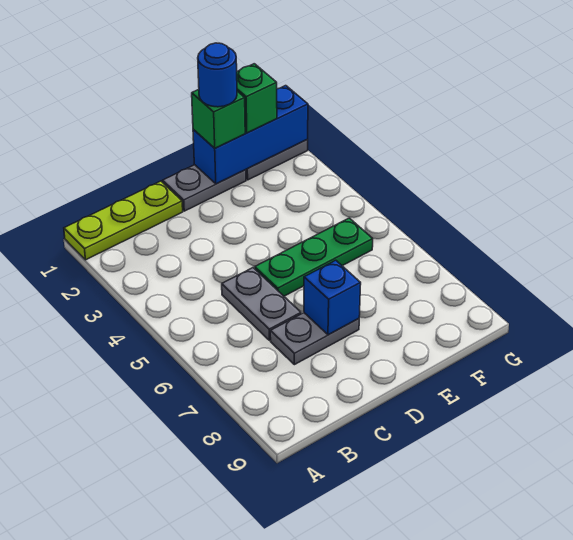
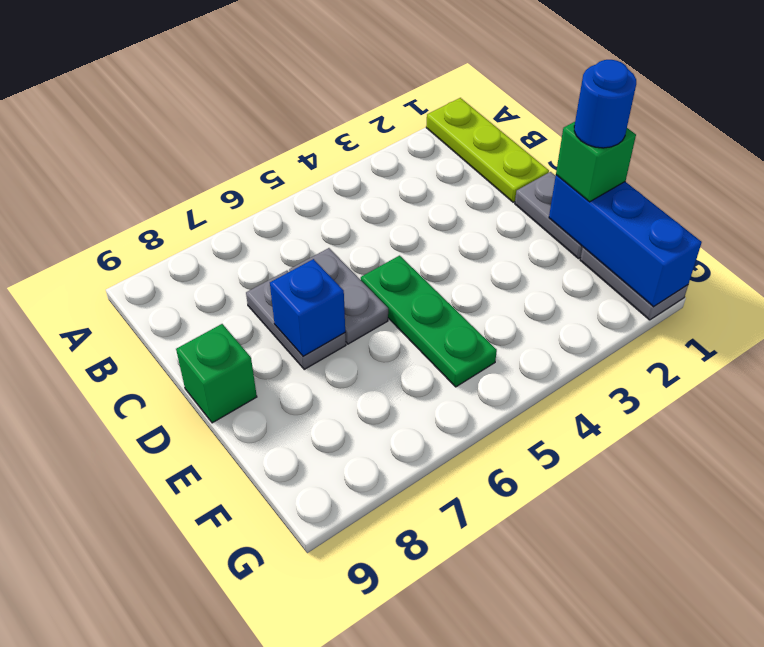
grey plate C5:C6 level 1 -> grey plate C6:D6 level 1
green brick F1 level 3 -> green brick D9 level 1

